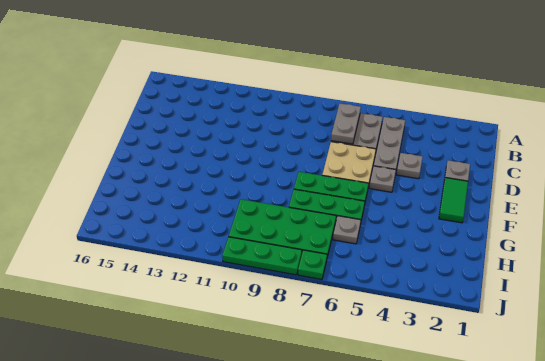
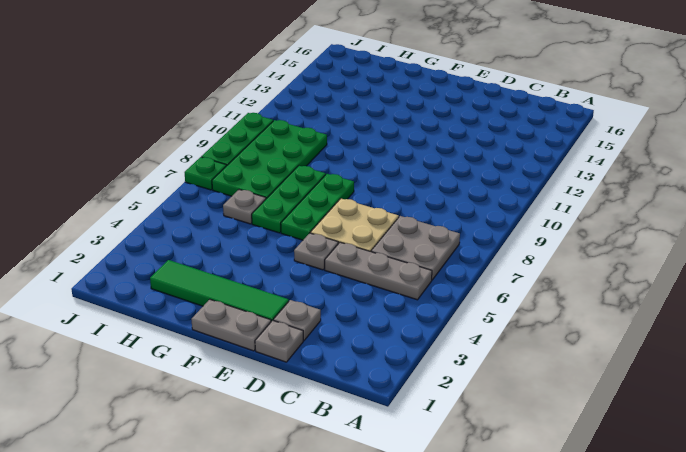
grey plate B7:C7 level 2 -> grey plate E1:F1 level 1
grey plate D4 level 1 -> grey plate D1 level 1
green tile E2:F2 level 1 -> green tile E2:H2 level 1

